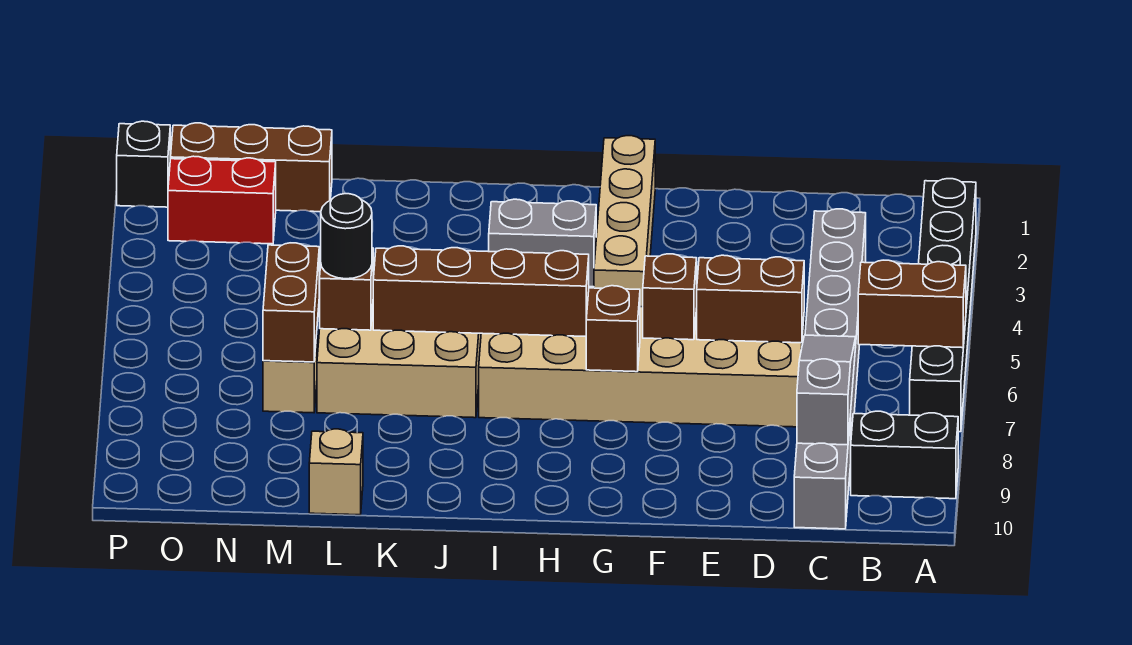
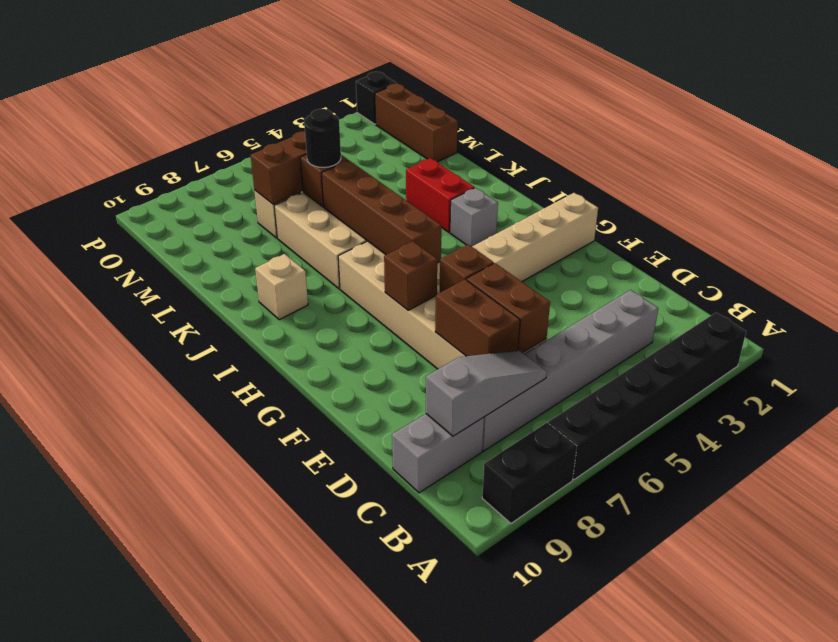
brown brick A6:B6 level 2 -> brown brick D7:E7 level 2
black brick A9:B9 level 1 -> black brick A8:A9 level 1
grey brick H3:I3 level 1 -> grey brick I3 level 1
tan brick L10 level 1 -> tan brick J9 level 1
red brick N2:O2 level 1 -> red brick J3:K3 level 1

